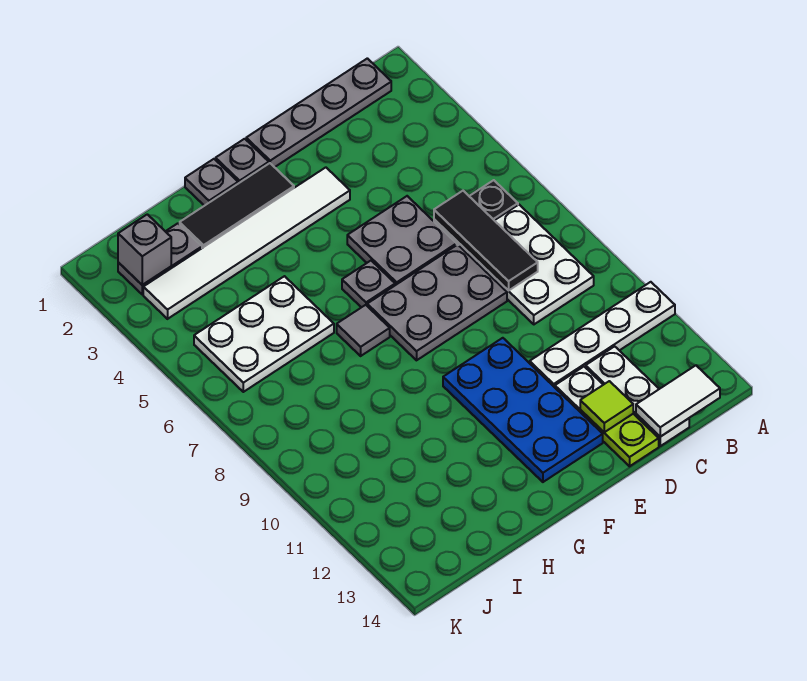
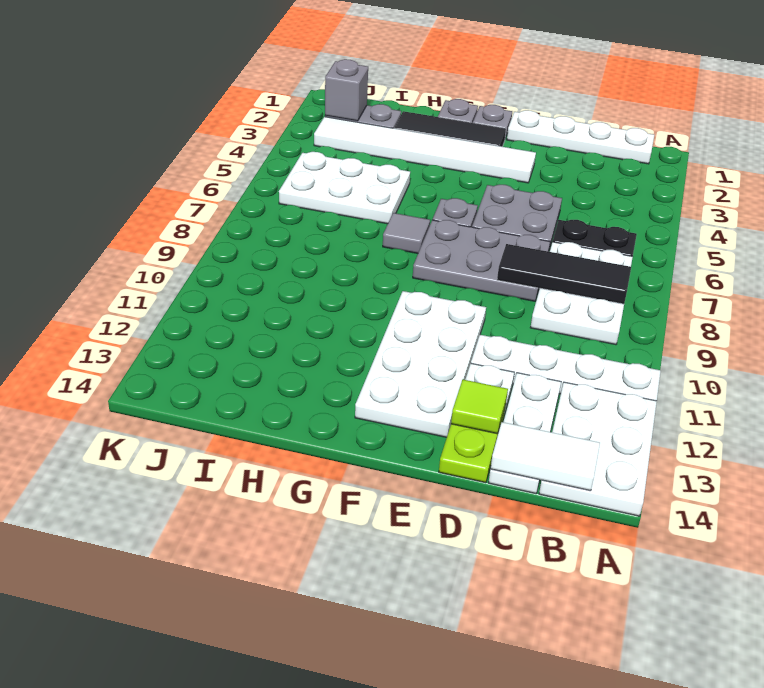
none -> white plate A12:B14 level 1
grey plate B1:E1 level 1 -> white plate B1:E1 level 1
black tile C6:C8 level 2 -> black tile B8:D8 level 2
blue plate E10:F13 level 1 -> white plate E10:F13 level 1

